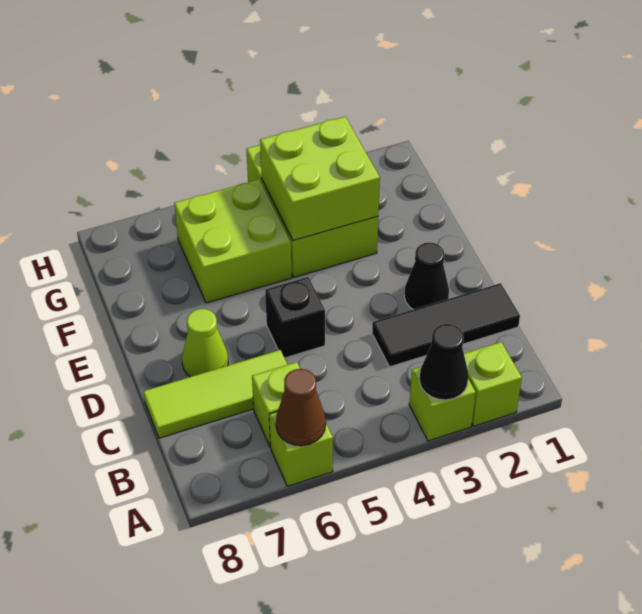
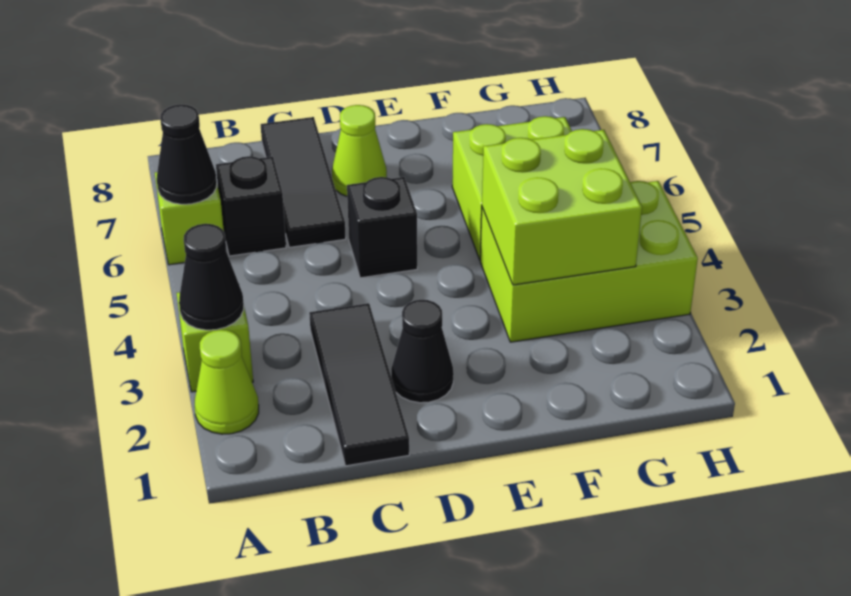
lime brick A2 level 1 -> lime cone A2 level 1
brown cone A6 level 2 -> black cone A6 level 2
lime brick B6 level 1 -> black brick B6 level 1
lime tile C6:C8 level 1 -> black tile C6:C8 level 1

